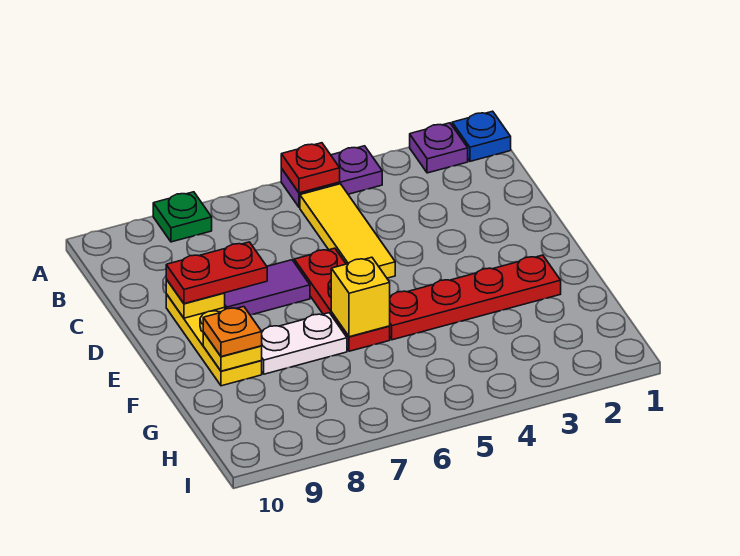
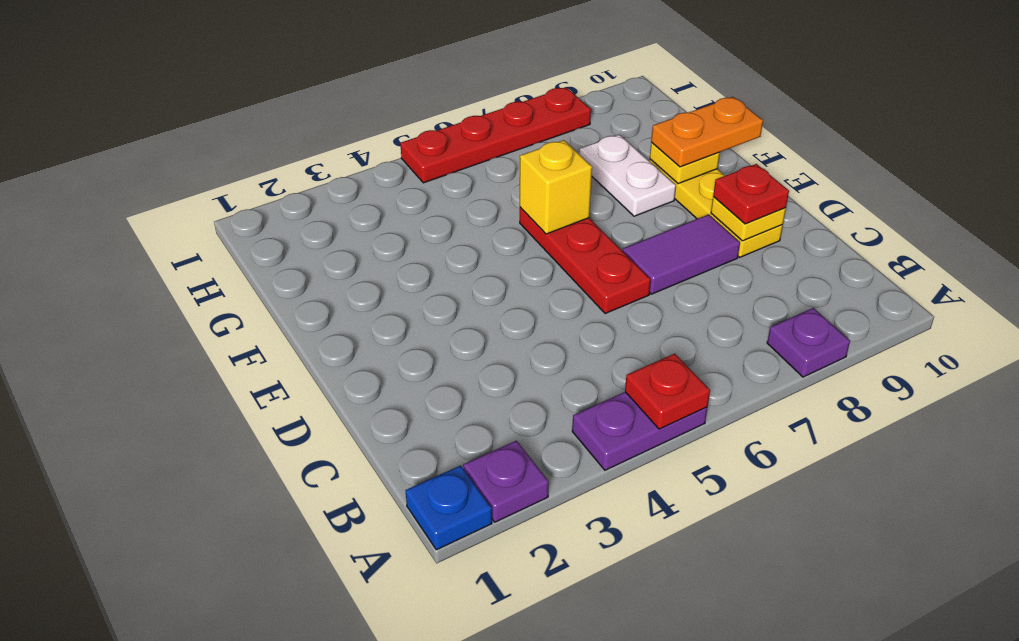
green plate A8 level 1 -> purple plate A8 level 1
yellow tile B5:D5 level 1 -> none
red plate D8:D9 level 3 -> red plate D9 level 3
red plate F2:F5 level 1 -> red plate I5:I8 level 1
white plate F7:F8 level 1 -> white plate F8:G8 level 1
orange plate F9 level 3 -> orange plate F9:F10 level 3

